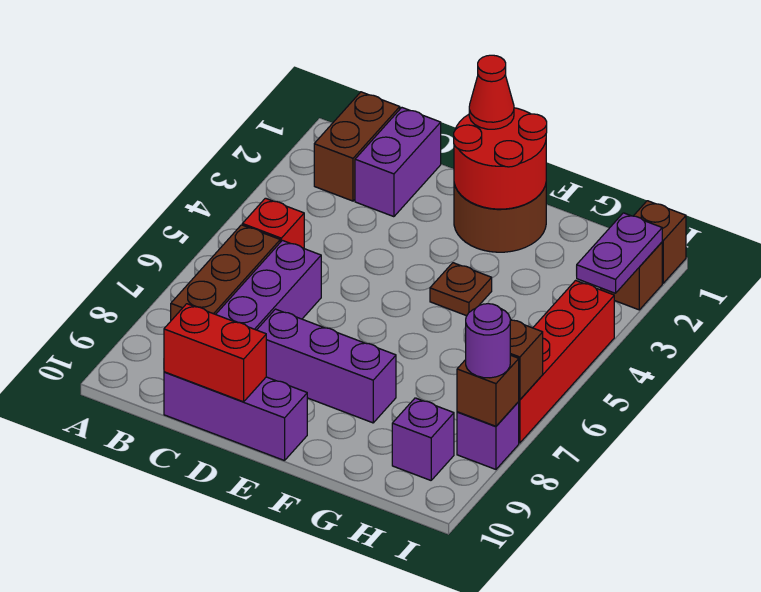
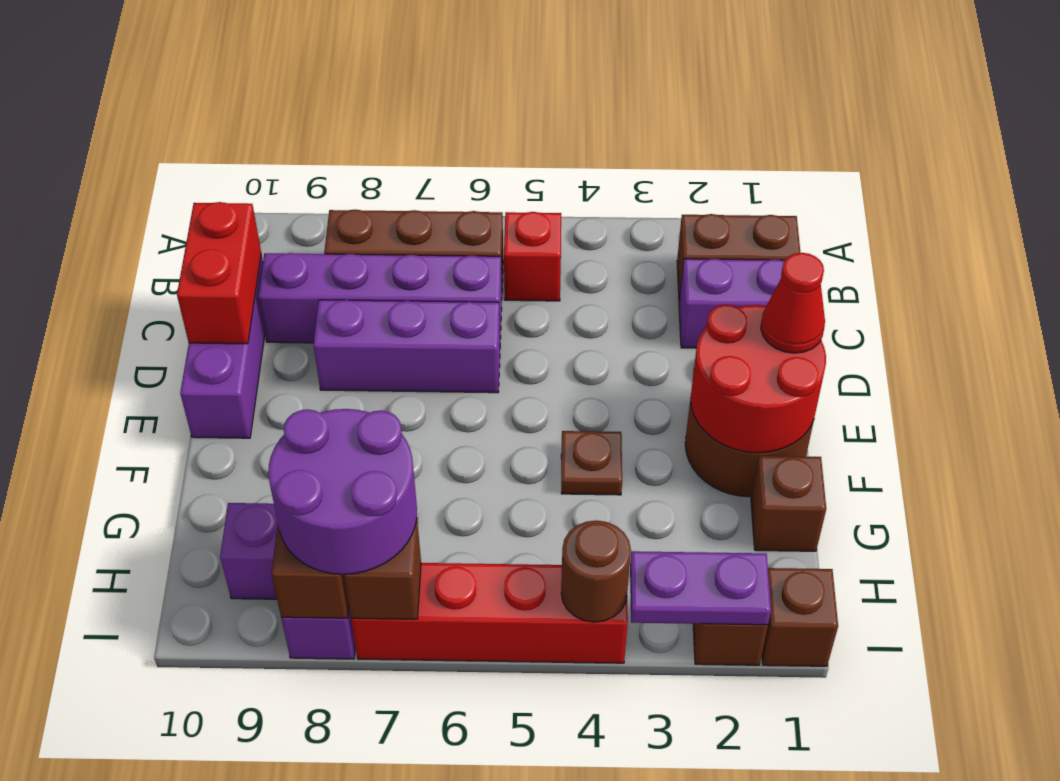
purple brick D8:F8 level 1 -> purple brick D6:D8 level 1
none -> brown brick G1 level 1
none -> brown round brick I4 level 2
purple round brick I8 level 3 -> purple round brick H7:I8 level 3

